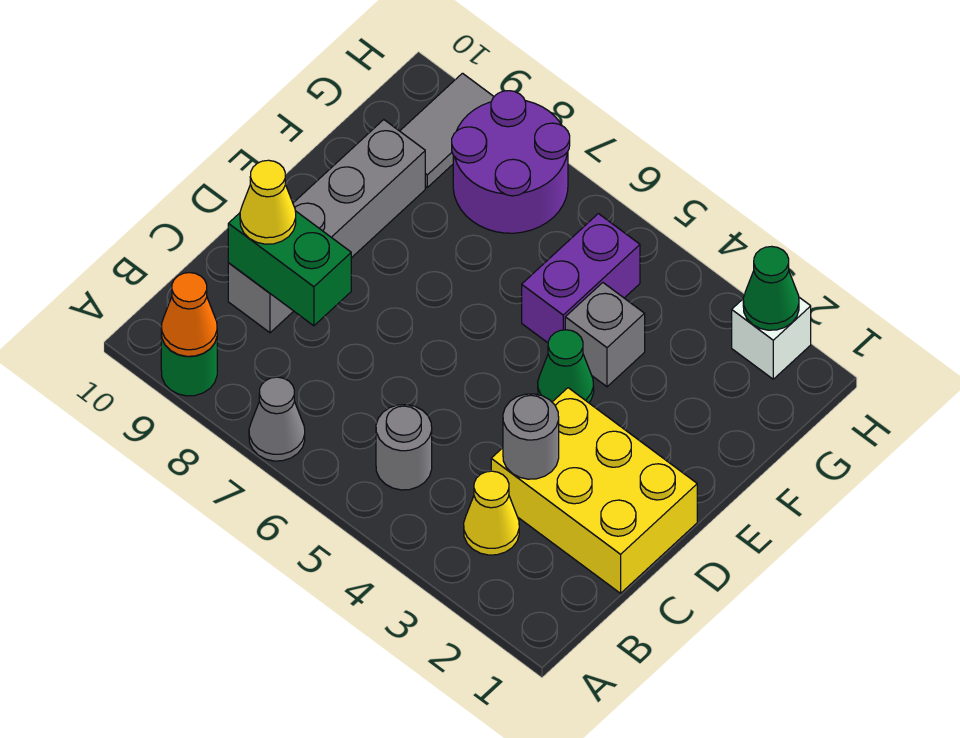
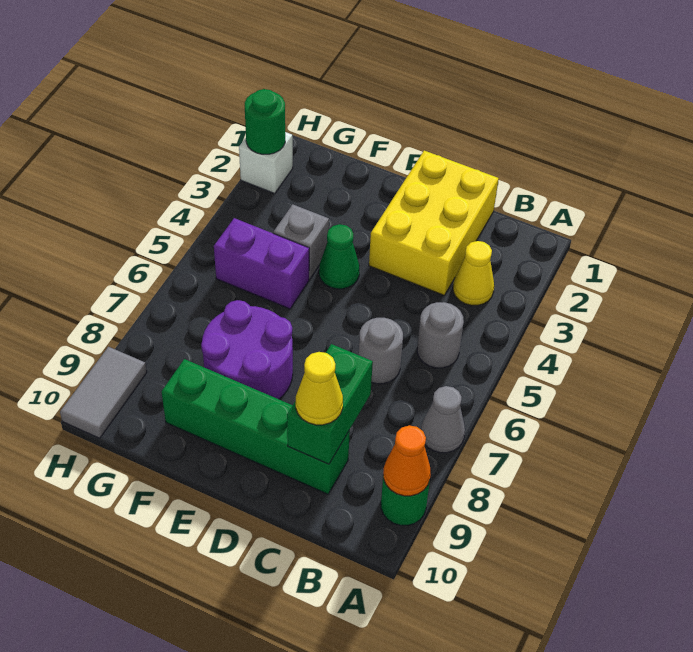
grey round brick C3 level 2 -> grey round brick C6 level 1
grey brick C9:F9 level 1 -> green brick C9:F9 level 1
purple round brick G7:H8 level 1 -> purple round brick E7:F8 level 1
grey tile G9:H9 level 1 -> grey tile H9:H10 level 1
green cone H2 level 2 -> green round brick H2 level 2

